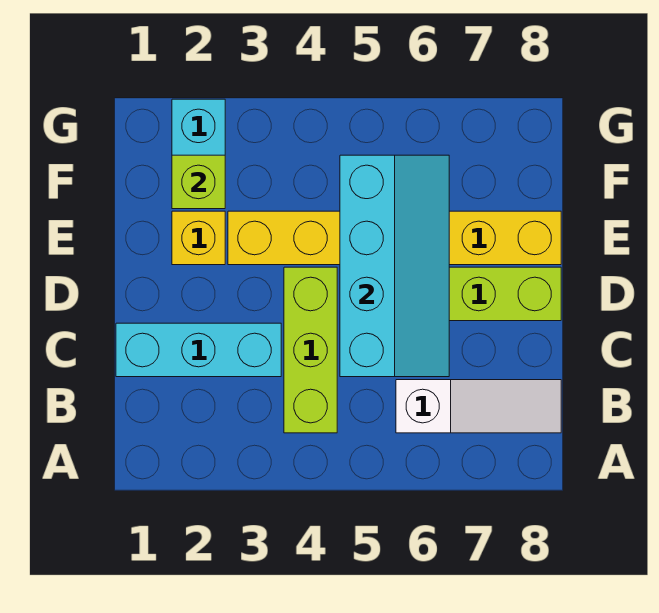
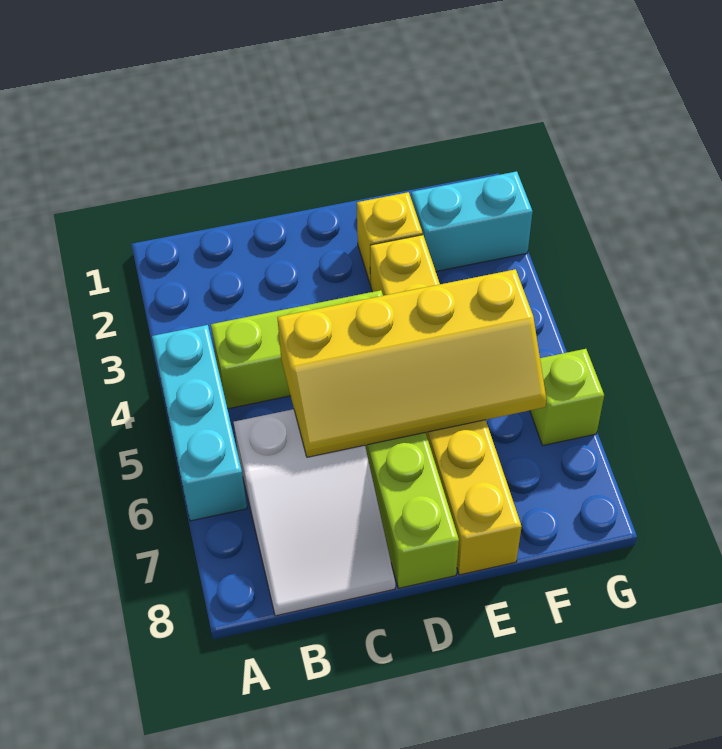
white slope B6:B8 level 1 top 6 -> white slope B6:C8 level 1 top 6
cyan brick C1:C3 level 1 -> cyan brick A4:A6 level 1
cyan slope C5:F6 level 2 top 5 -> yellow slope C5:F6 level 2 top 5
lime brick F2 level 2 -> lime brick G6 level 1

